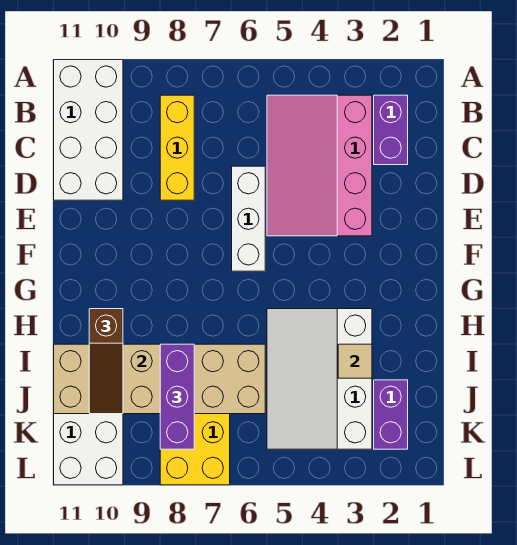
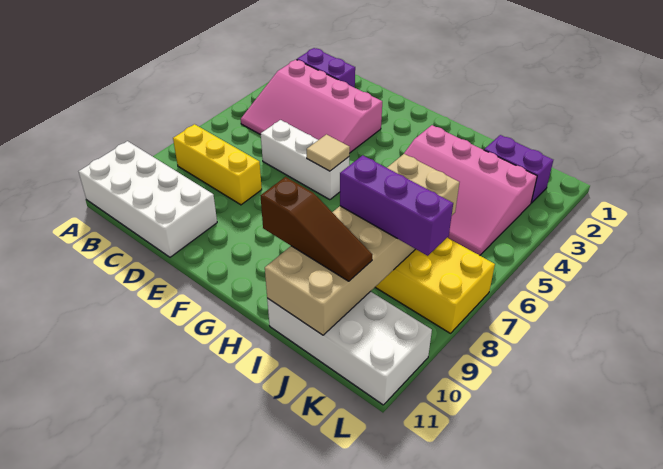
white slope H3:K5 level 1 top 3 -> pink slope H3:K5 level 1 top 3
tan tile I3 level 2 -> tan tile F6 level 2

